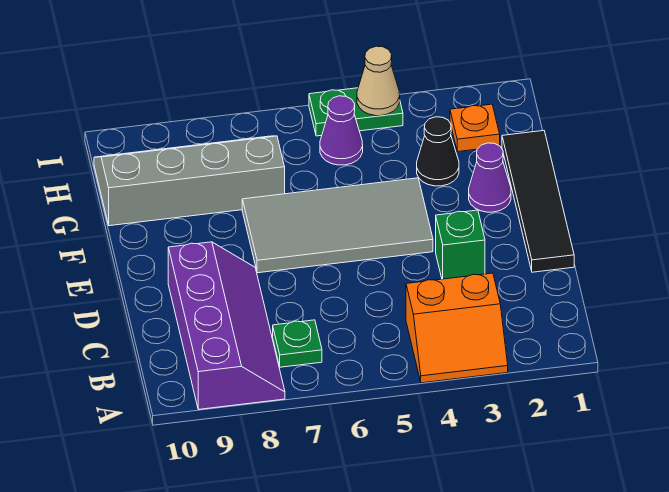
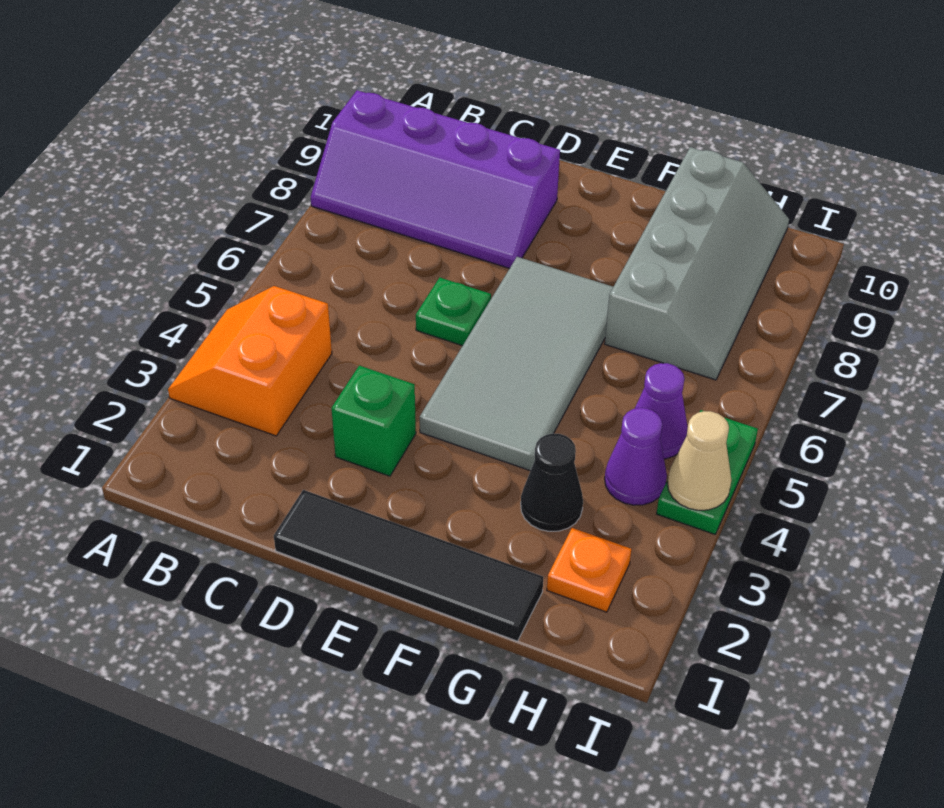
green plate B7 level 1 -> green plate D6 level 1
purple cone F2 level 1 -> purple cone H4 level 1

